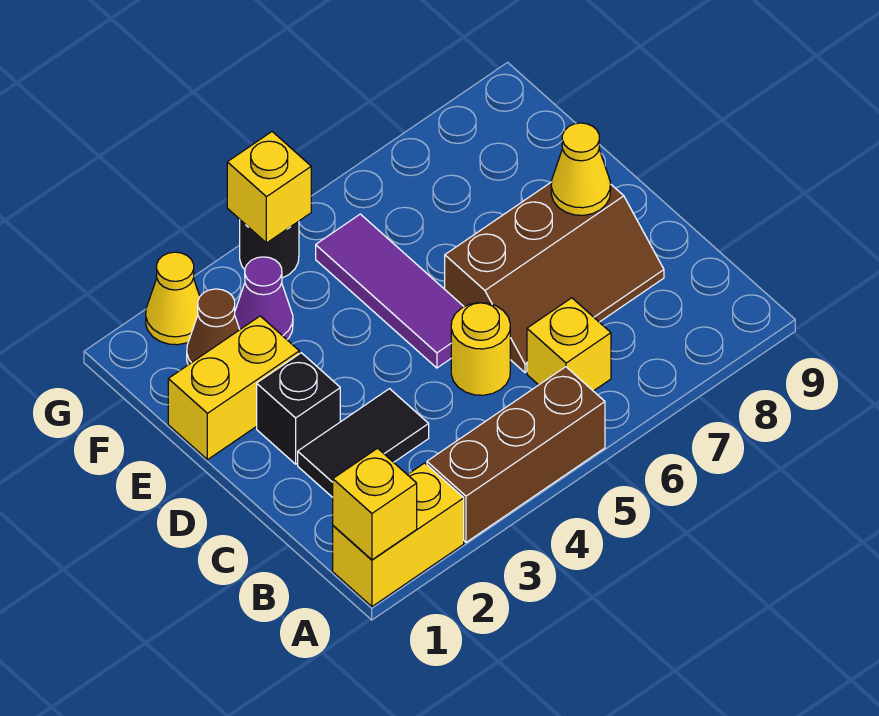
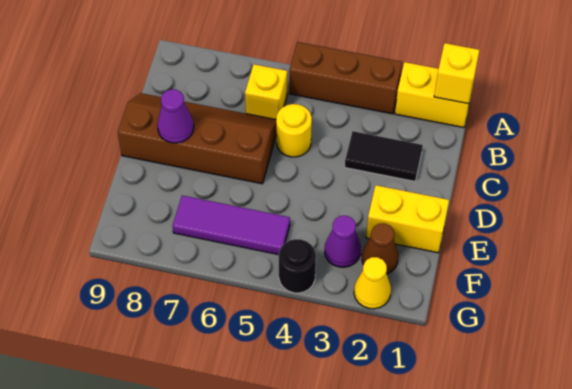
brown slope C6:D8 level 1 top D -> brown slope C6:D9 level 1 top D
black brick D2 level 1 -> none
purple tile D5:F5 level 1 -> purple tile F5:F7 level 1
yellow cone D8 level 2 -> purple cone D8 level 2
yellow brick G4 level 2 -> none

